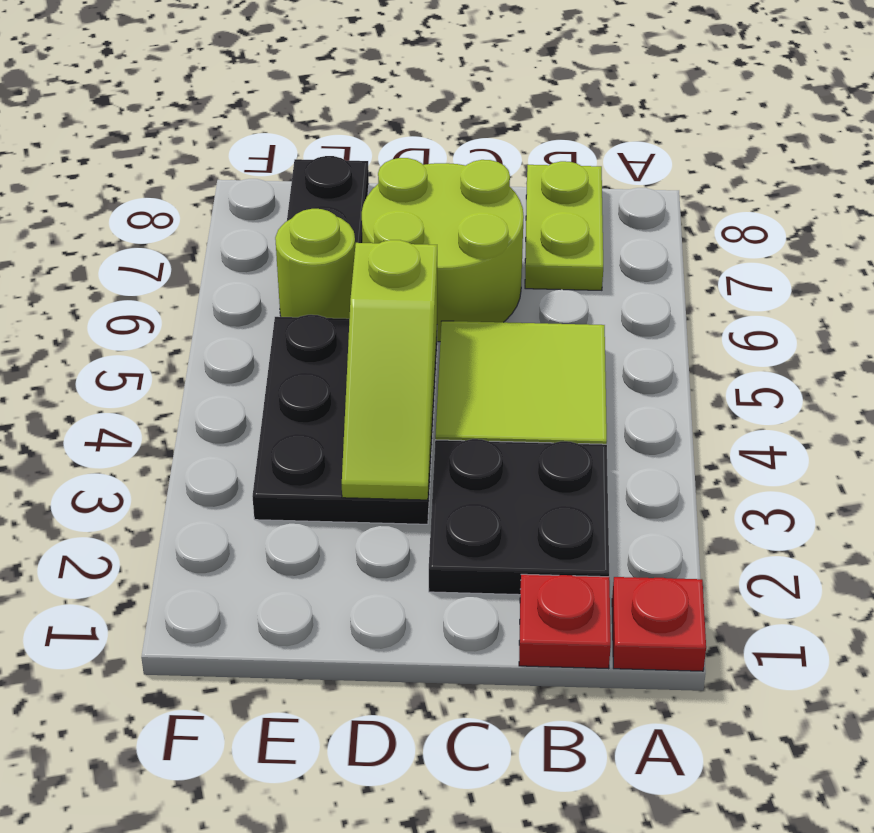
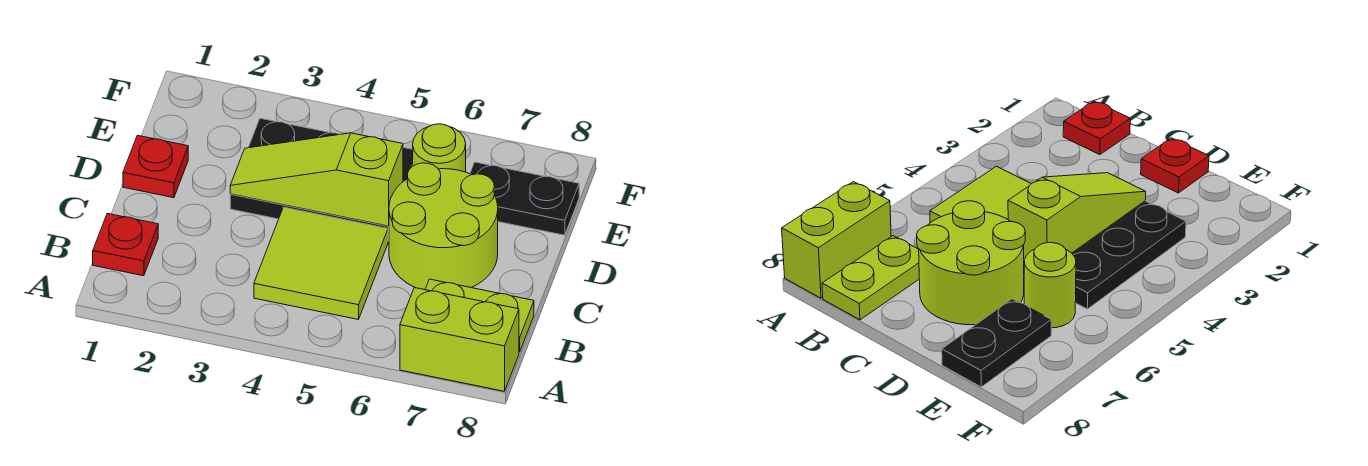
red plate A1 level 1 -> red plate D1 level 1
none -> lime brick A7:A8 level 1
black plate B2:C3 level 1 -> none

